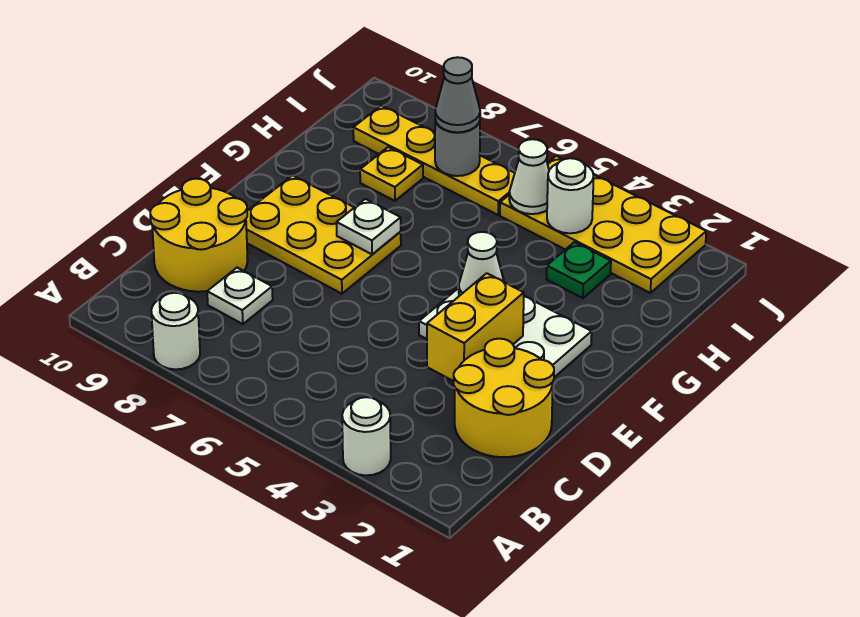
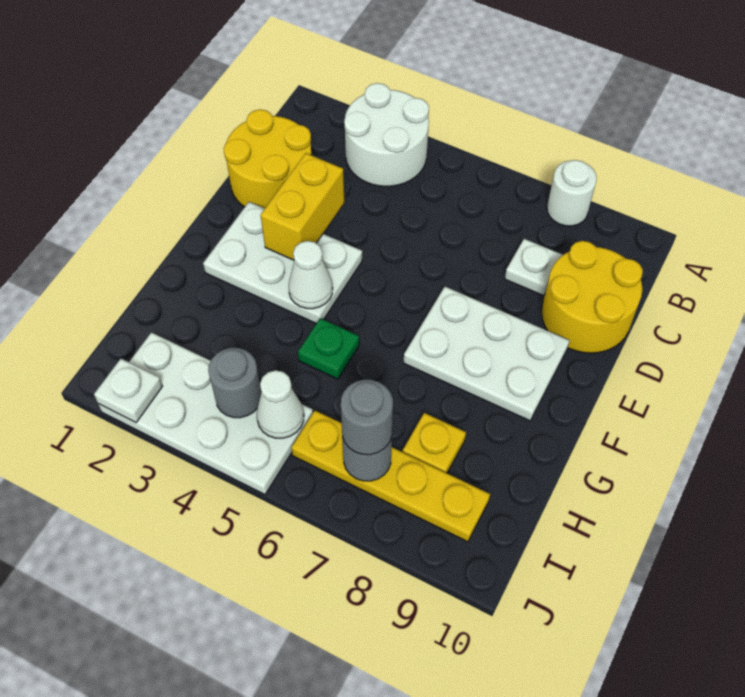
white round brick A3 level 1 -> white round brick A3:B4 level 1
yellow plate E7:F9 level 1 -> white plate E7:F9 level 1
white plate F7 level 2 -> white plate J2 level 2
green plate H3 level 1 -> green plate G5 level 1
yellow plate I2:J5 level 1 -> white plate I2:J5 level 1
white round brick I4 level 2 -> grey round brick I4 level 2
grey cone I7 level 3 -> grey round brick I7 level 3

